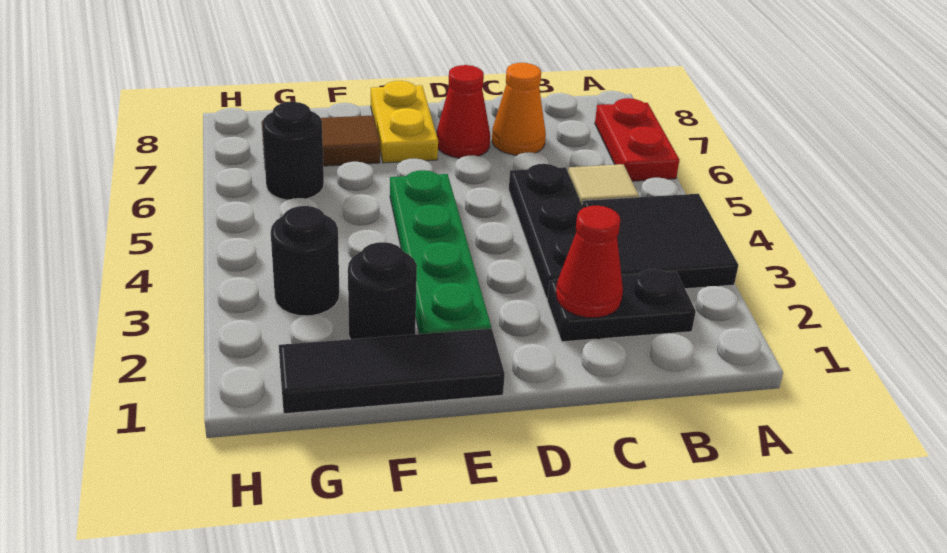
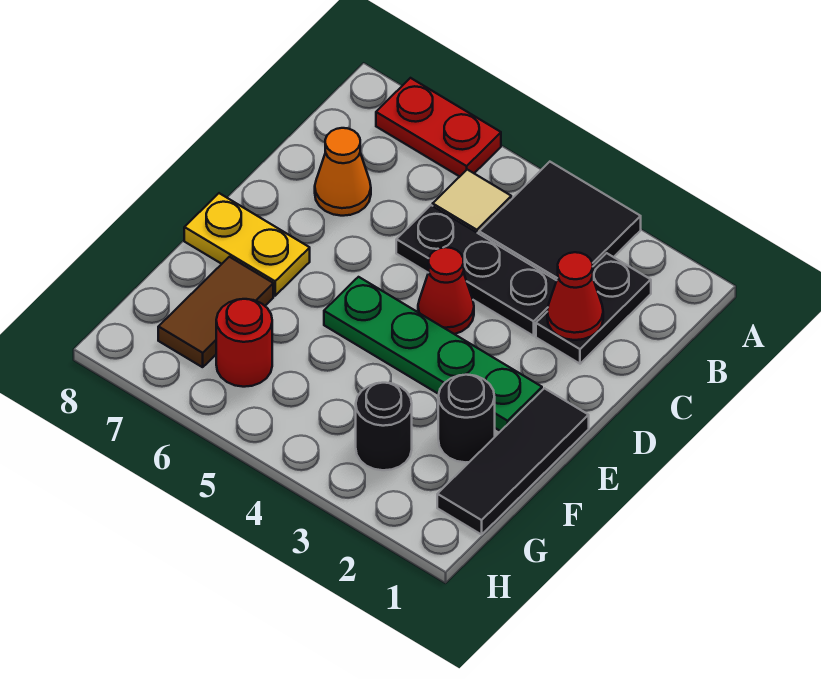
red cone D7 level 1 -> red cone D4 level 1
black round brick G6 level 1 -> red round brick G6 level 1

